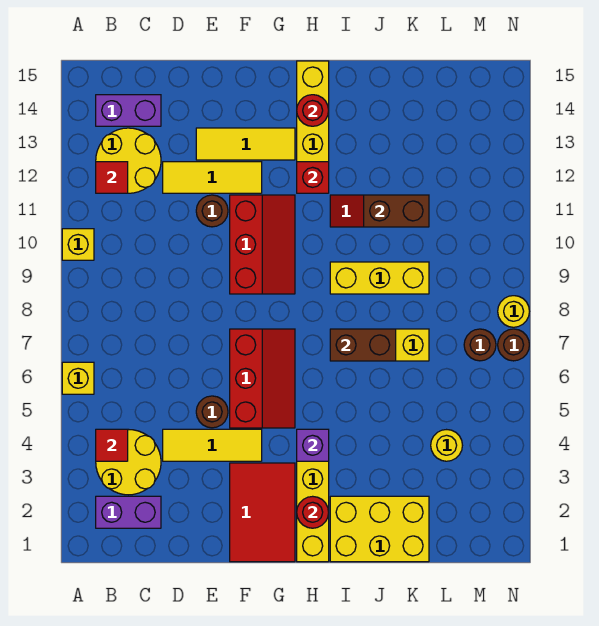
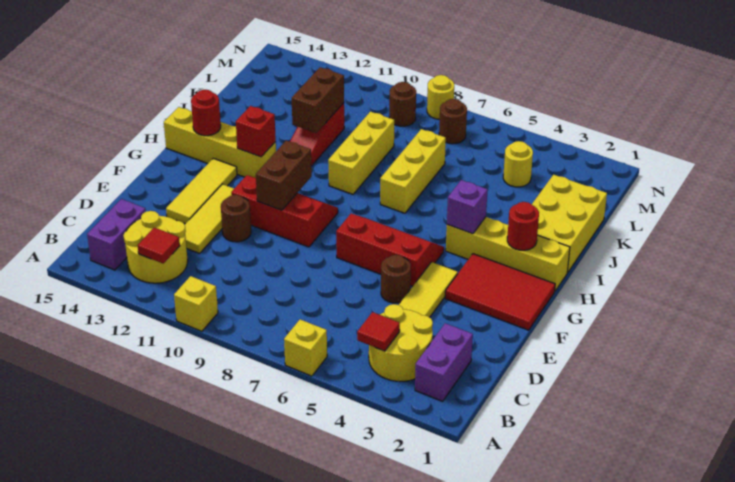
brown brick I7:J7 level 2 -> brown brick F10:G10 level 2
brown round brick N7 level 1 -> brown round brick M9 level 1

